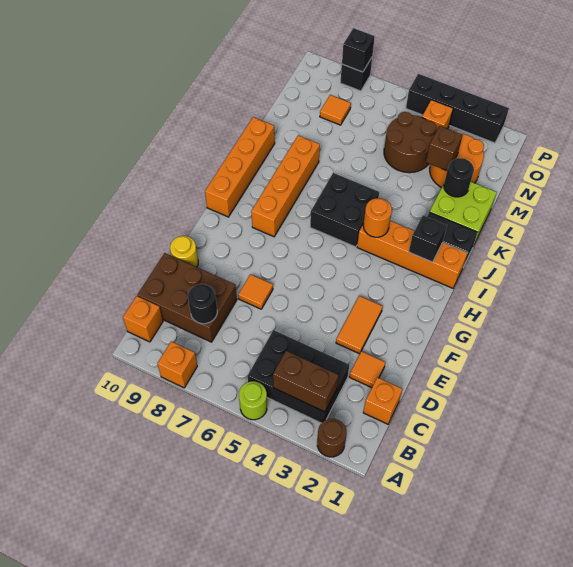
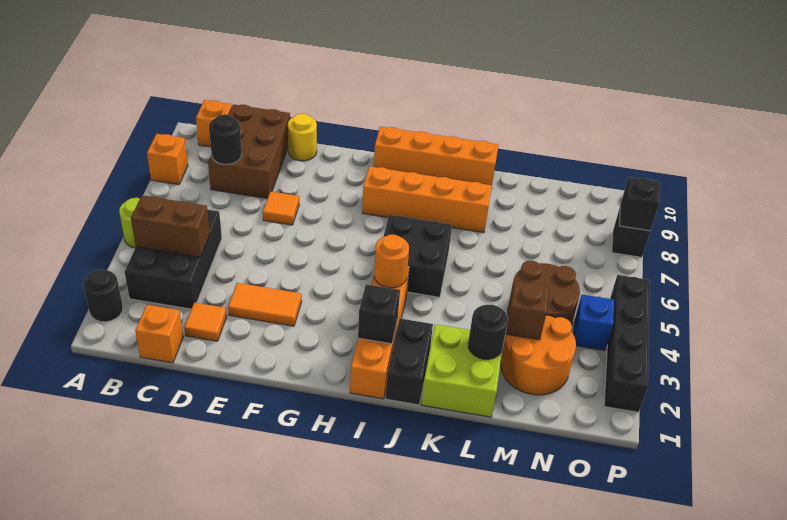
brown round brick A2 level 1 -> black round brick A2 level 1
brown brick B3:B4 level 2 -> brown brick B4:C4 level 2
orange tile N8 level 1 -> none
orange brick O4 level 1 -> blue brick O4 level 1

